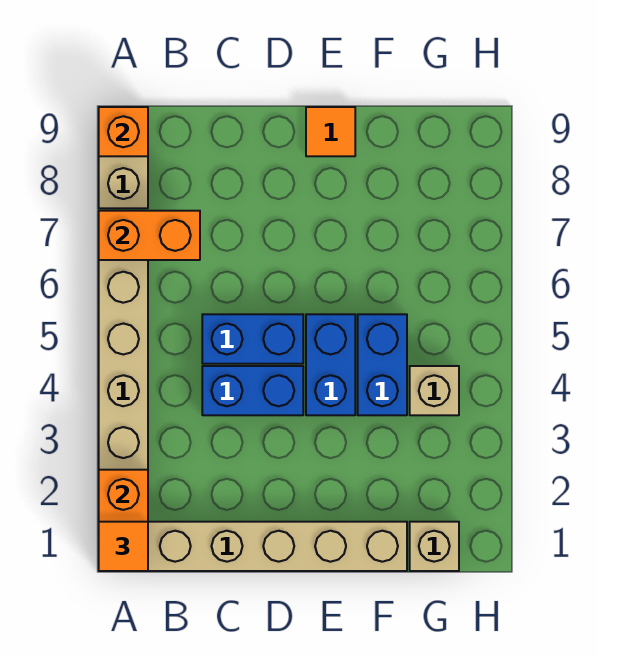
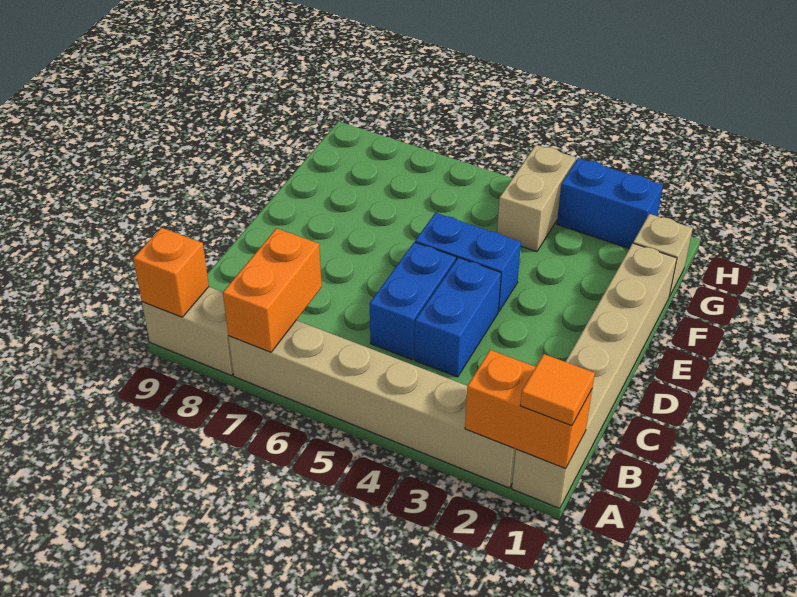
orange tile E9 level 1 -> none
blue brick F4:F5 level 1 -> blue brick H2:H3 level 1
tan brick G4 level 1 -> tan brick G4:H4 level 1

